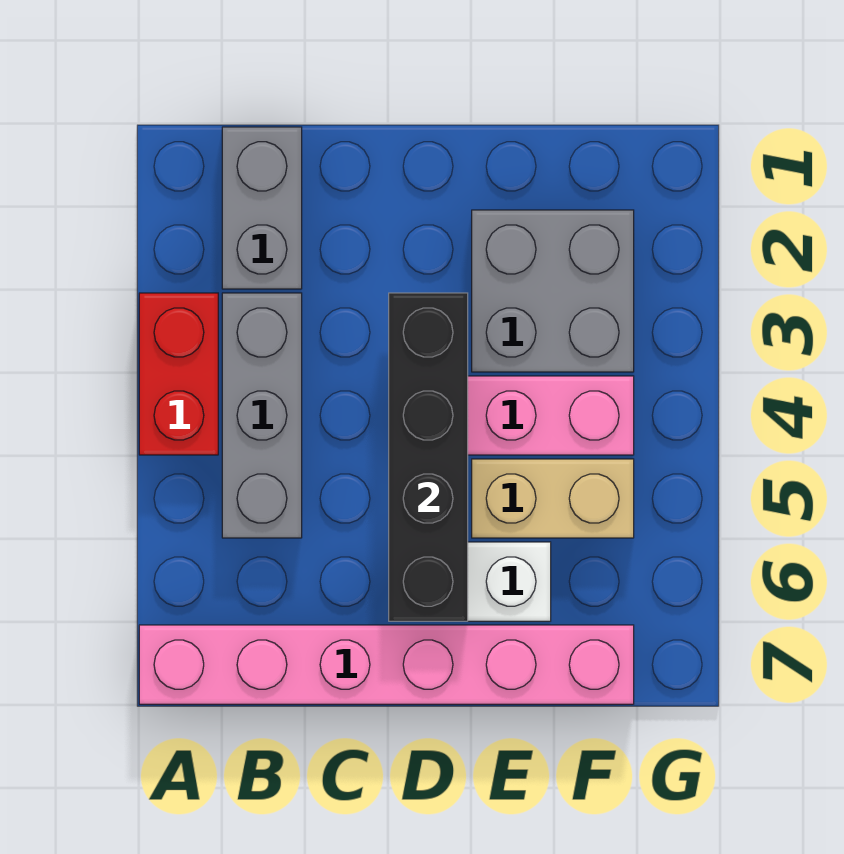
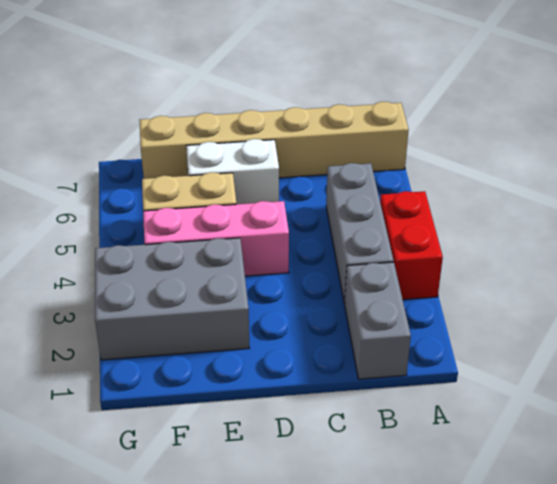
pink brick A7:F7 level 1 -> tan brick A7:F7 level 1
black brick D3:D6 level 2 -> none
grey brick E2:F3 level 1 -> grey brick E2:G3 level 1

